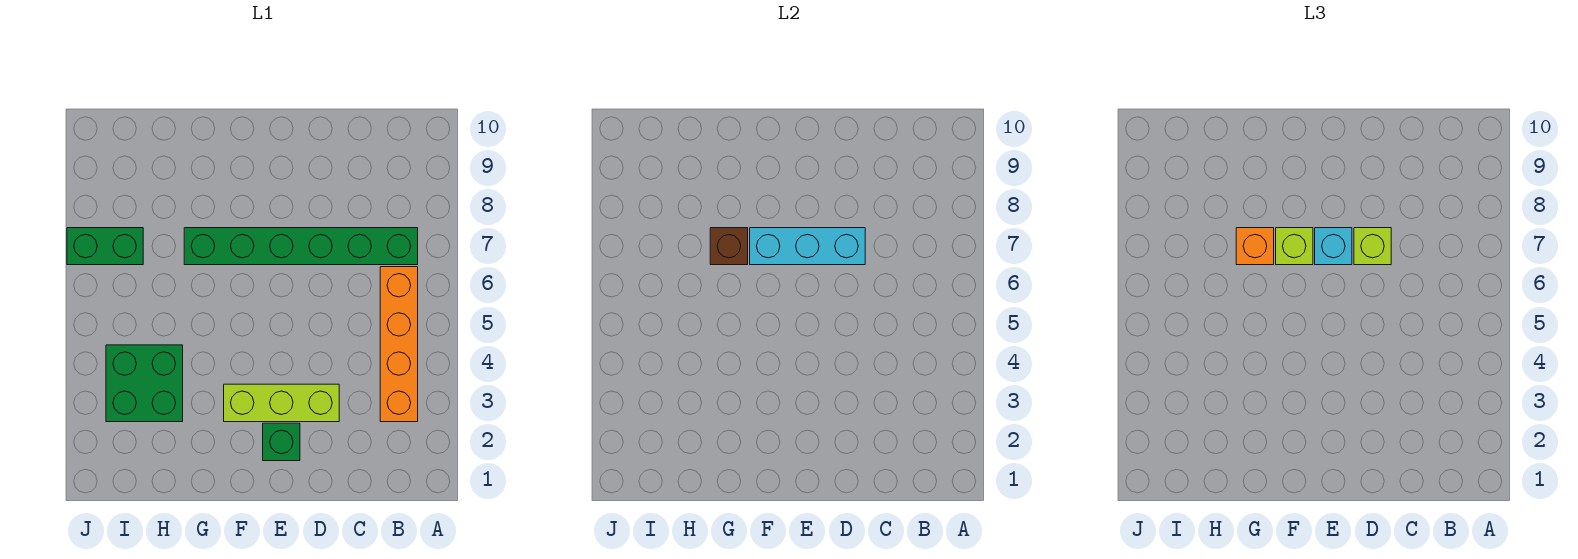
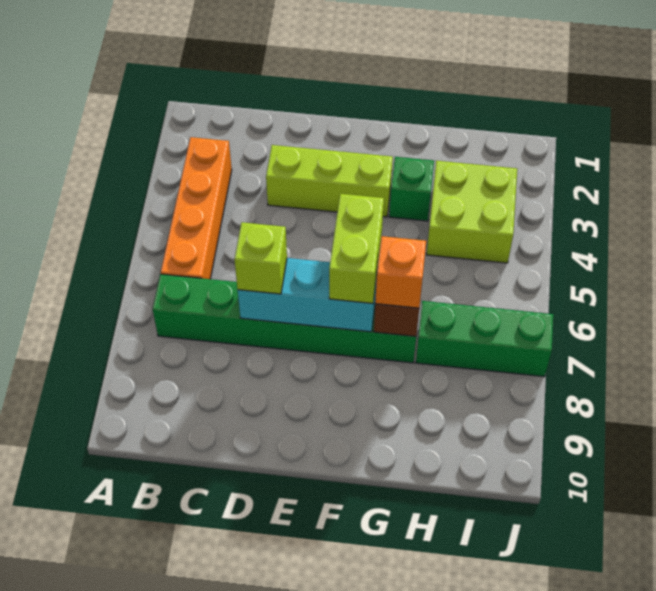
green brick E2 level 1 -> green brick G3 level 1
cyan brick E7 level 3 -> none
lime brick F7 level 3 -> lime brick F6:F7 level 3
green brick H3:I4 level 1 -> lime brick H3:I4 level 1
green brick I7:J7 level 1 -> green brick H7:J7 level 1

